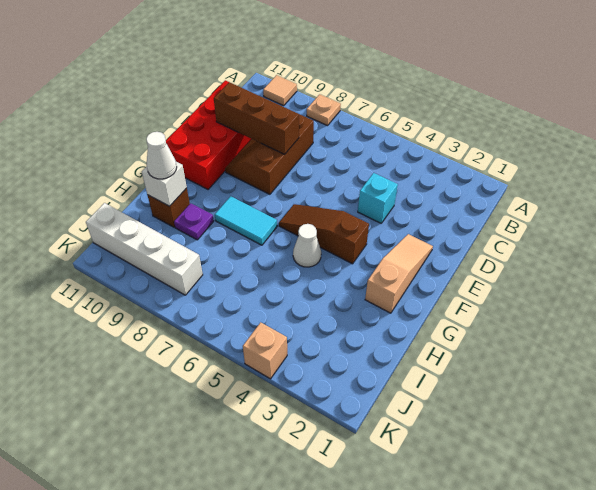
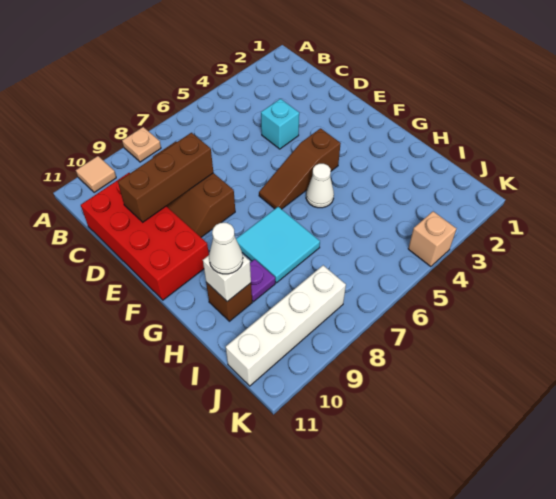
tan slope E2:G2 level 1 top G -> none
cyan tile G7:G8 level 1 -> cyan tile G7:H8 level 1

